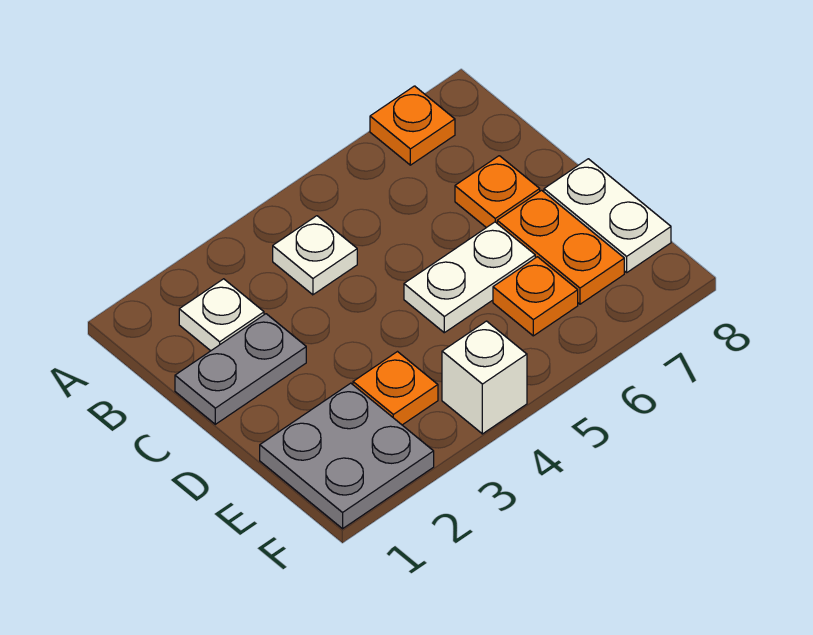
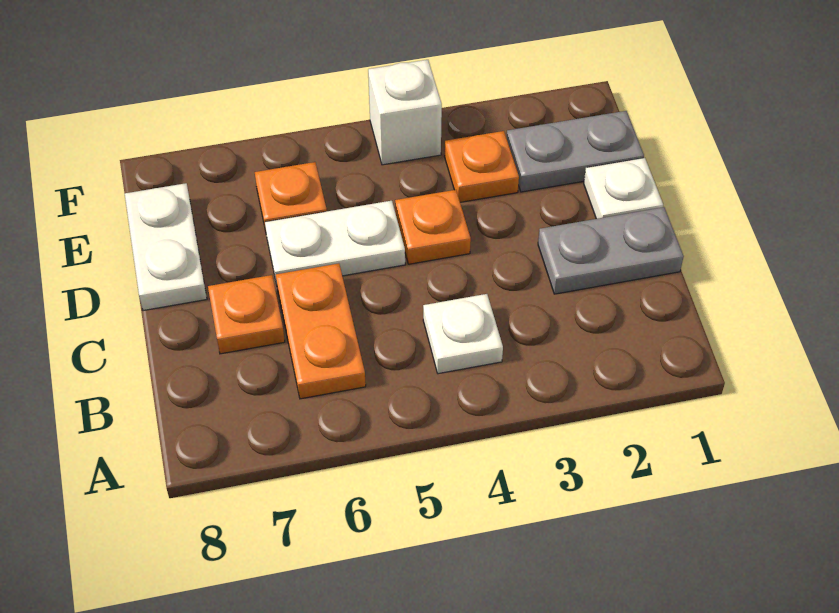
orange plate A7 level 1 -> orange plate D4 level 1
white plate B2 level 1 -> white plate D1 level 1
orange plate D7:E7 level 1 -> orange plate B6:C6 level 1
grey plate E1:F2 level 1 -> grey plate E1:E2 level 1

